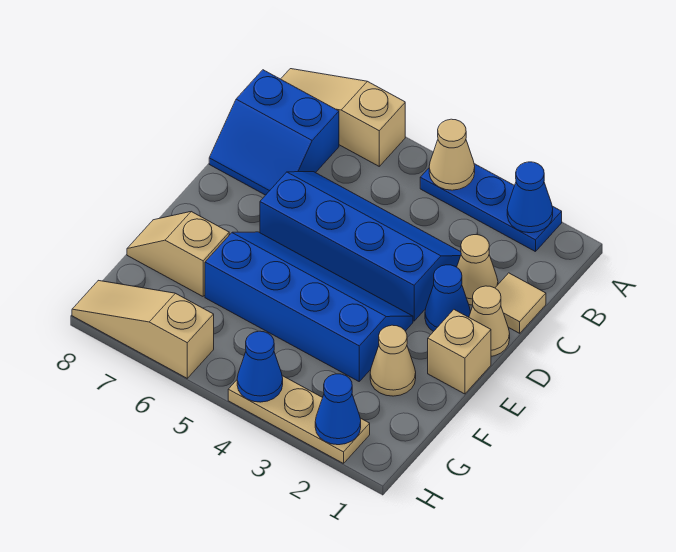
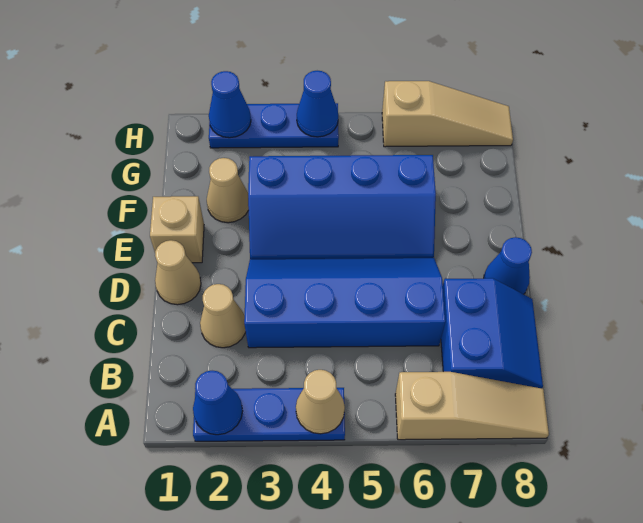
blue slope B7:C8 level 1 top B -> blue slope B7:C8 level 1 top 7
tan tile C1 level 1 -> none
blue slope C3:D6 level 1 top D -> blue slope C3:D6 level 1 top C
blue cone D2 level 1 -> blue cone D8 level 1
tan slope F7:F8 level 1 top 7 -> none
tan plate H2:H4 level 1 -> blue plate H2:H4 level 1

